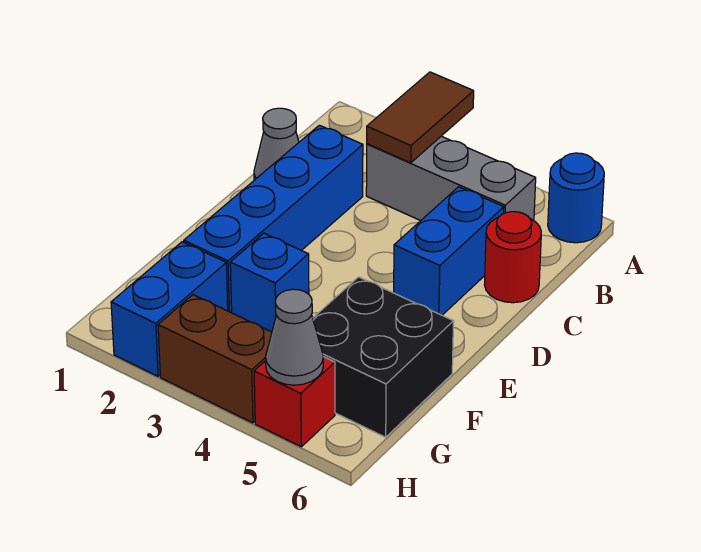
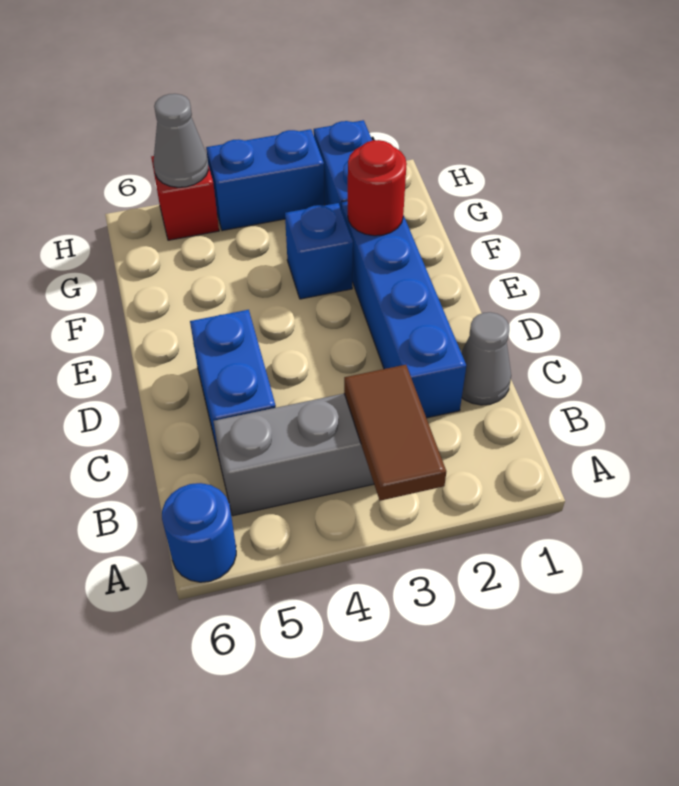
red round brick C6 level 1 -> red round brick F2 level 2
black brick F5:G6 level 1 -> none
brown brick H3:H4 level 1 -> blue brick H3:H4 level 1

